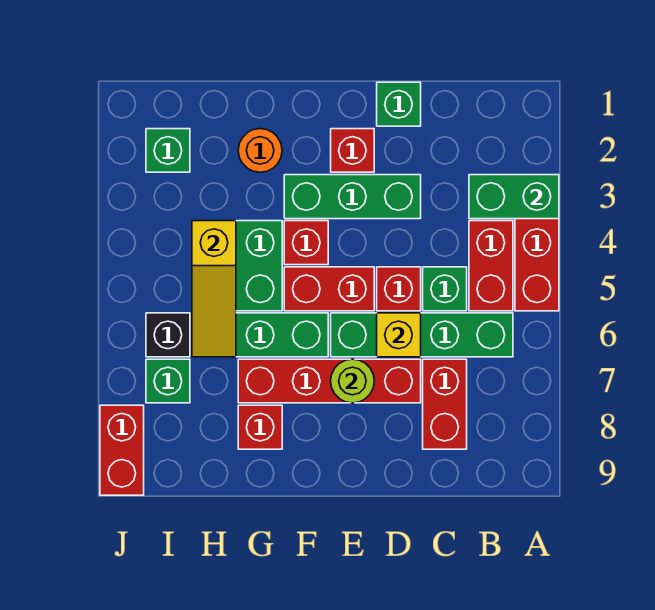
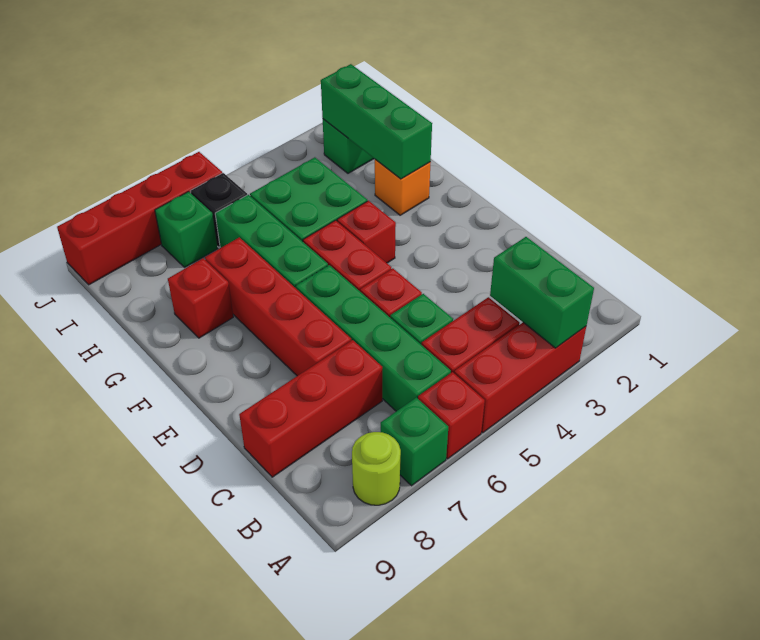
red brick C7:C8 level 1 -> red brick C7:C9 level 1
green brick D1 level 1 -> green brick A7 level 1
green brick D3:F3 level 1 -> green brick G2:I2 level 2
yellow brick D6 level 2 -> none
red brick E2 level 1 -> red brick A6 level 1
lime round brick E7 level 2 -> lime round brick A8 level 1
orange round brick G2 level 1 -> orange brick G2 level 1
yellow slope H4:H6 level 2 top 4 -> none
red brick J8:J9 level 1 -> red brick J6:J9 level 1

